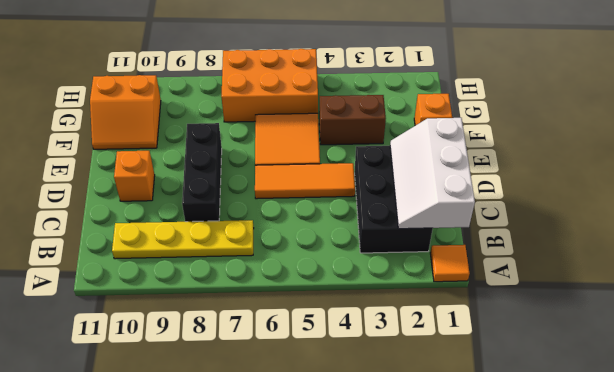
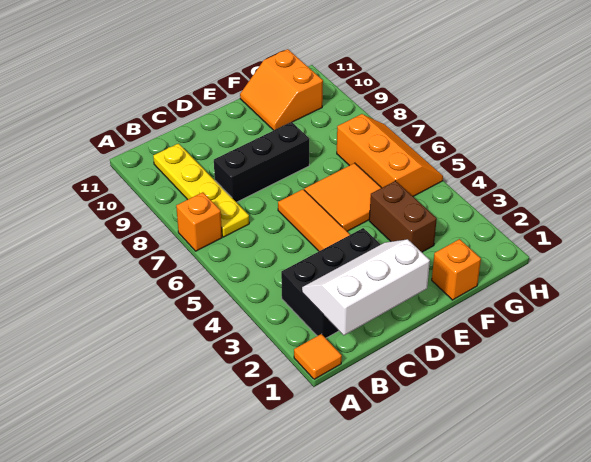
orange brick D10 level 1 -> orange brick A7 level 1
orange brick G5:H7 level 1 -> orange slope G5:H7 level 1 top G

